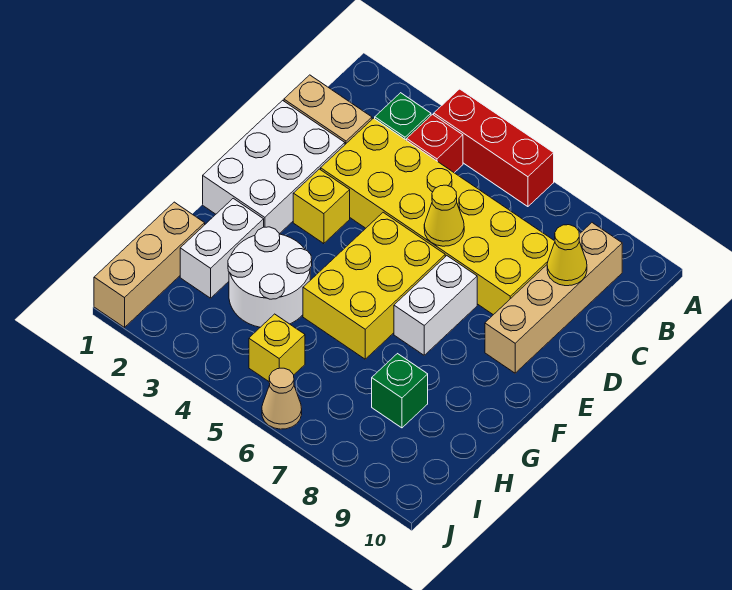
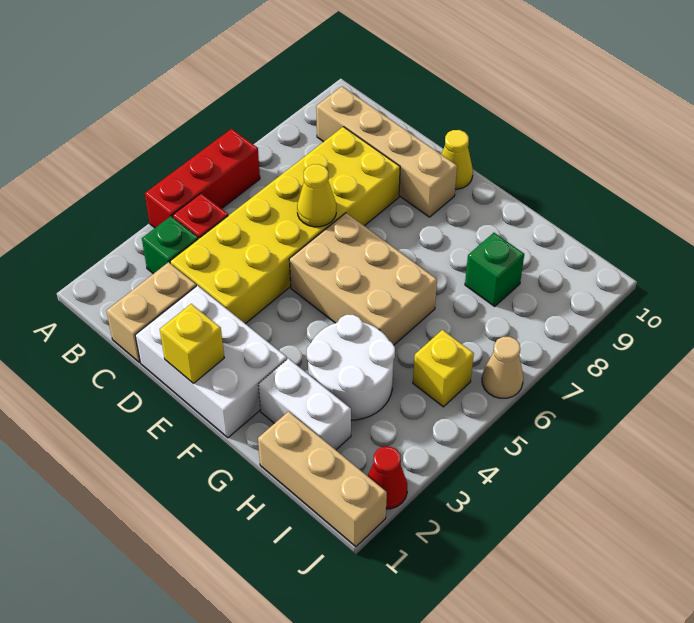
yellow cone C9 level 2 -> yellow cone E10 level 1
yellow brick E3 level 1 -> yellow brick E1 level 2
yellow brick E5:G6 level 1 -> tan brick E5:G6 level 1
white brick E7:F7 level 1 -> none
none -> red cone J2 level 1

